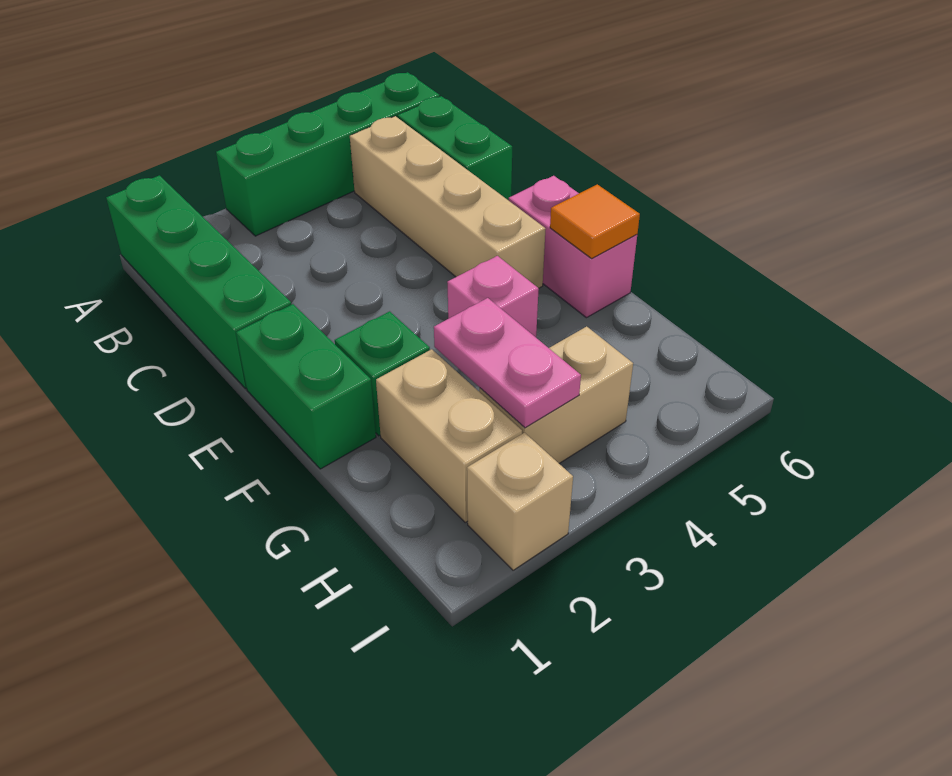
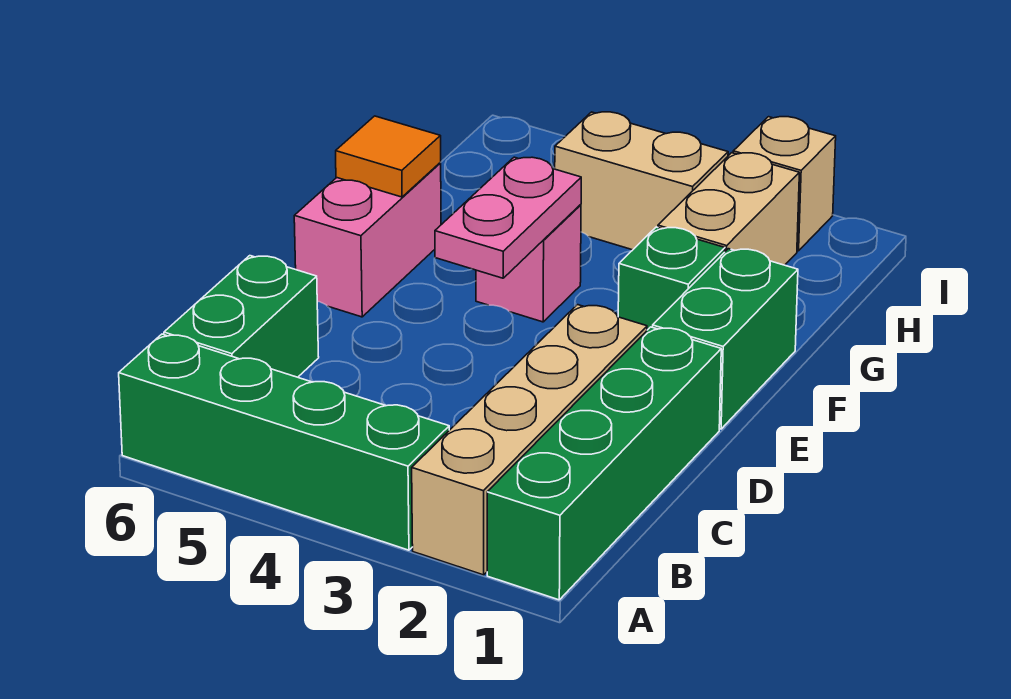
tan brick B5:E5 level 1 -> tan brick A2:D2 level 1
pink plate G3:H3 level 2 -> pink plate E4:F4 level 2

